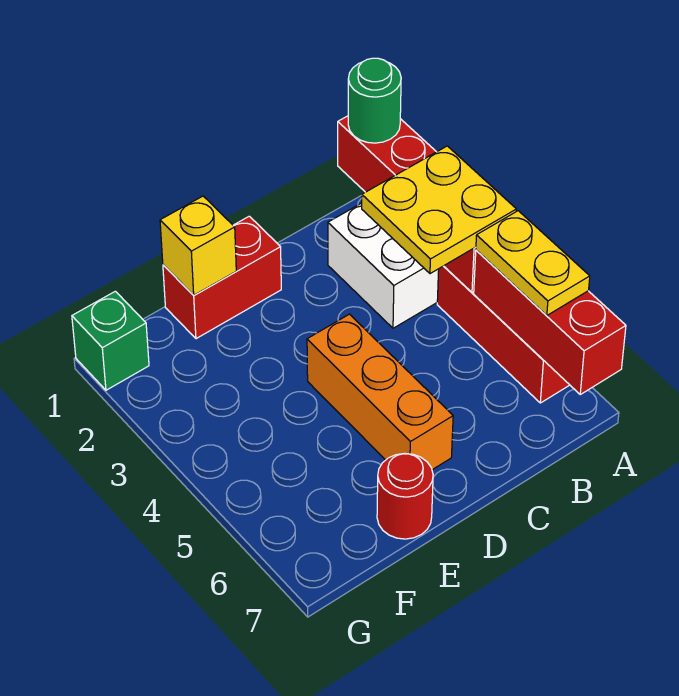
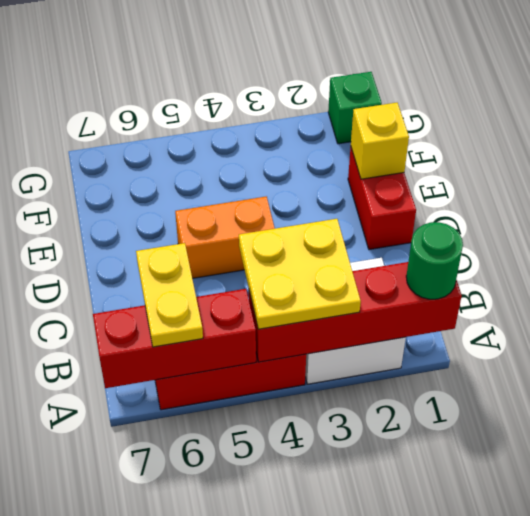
yellow plate A5:A6 level 3 -> yellow plate A6:B6 level 3
orange brick D4:D6 level 1 -> orange brick D4:D5 level 1
red round brick E7 level 1 -> none

